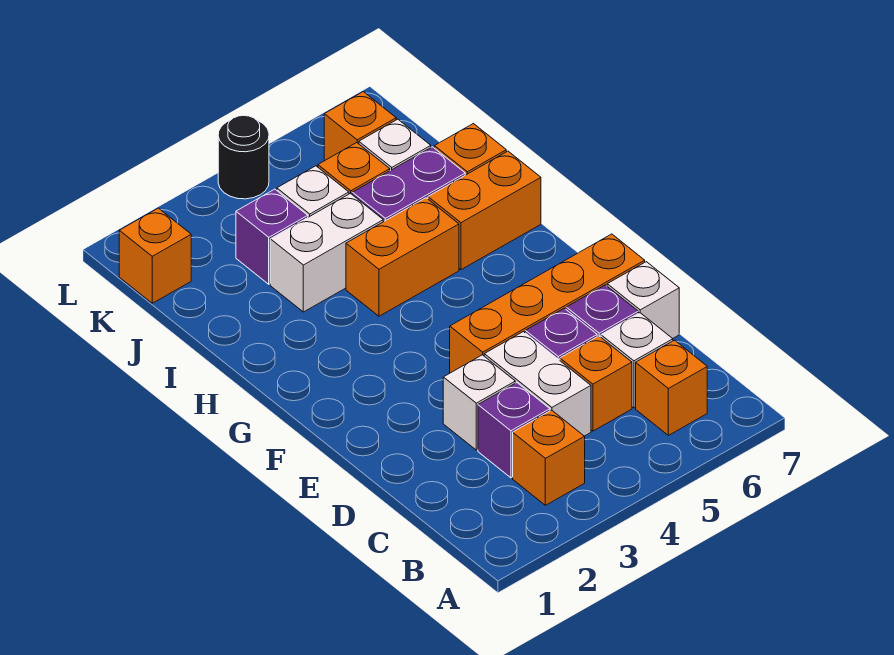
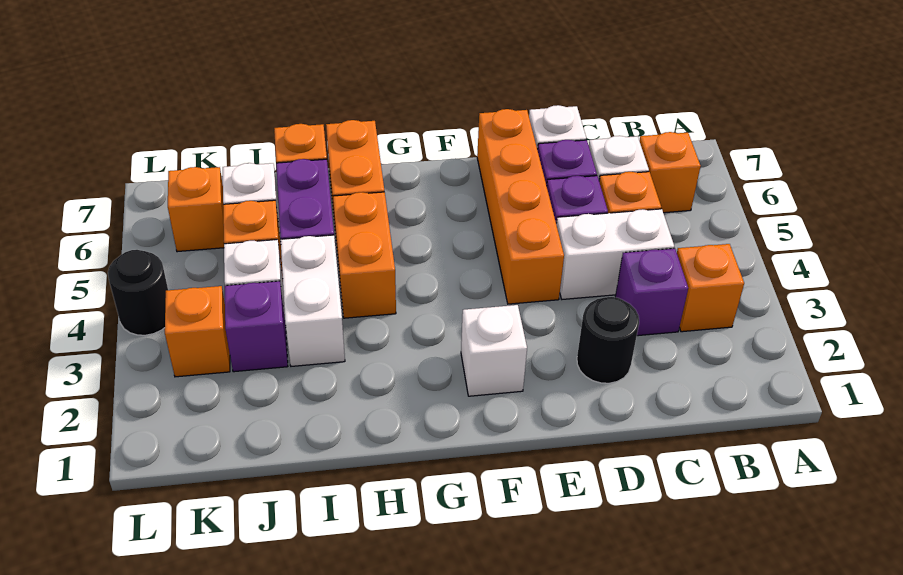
none -> black round brick D2 level 1
white brick D3 level 1 -> white brick F2 level 1
orange brick K1 level 1 -> orange brick K3 level 1

